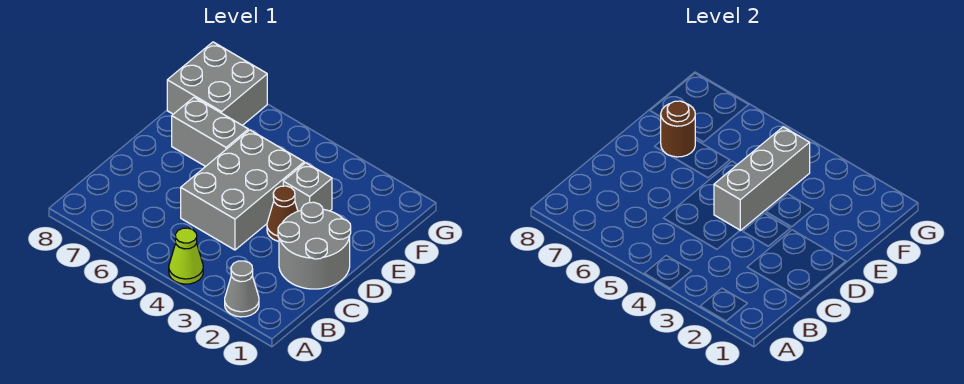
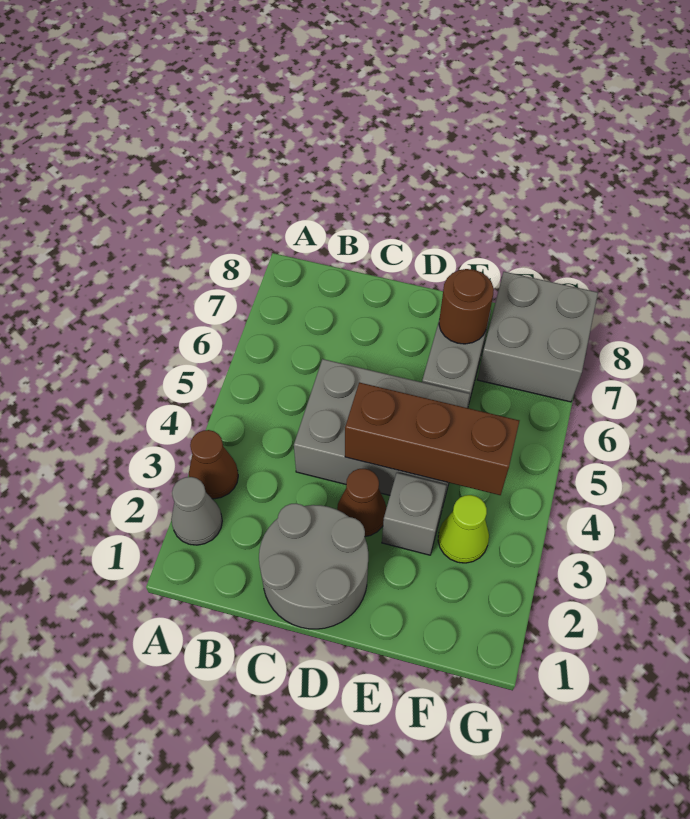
none -> brown cone A3 level 1
lime cone A4 level 1 -> lime cone F3 level 1
grey brick D4:F4 level 2 -> brown brick D4:F4 level 2

